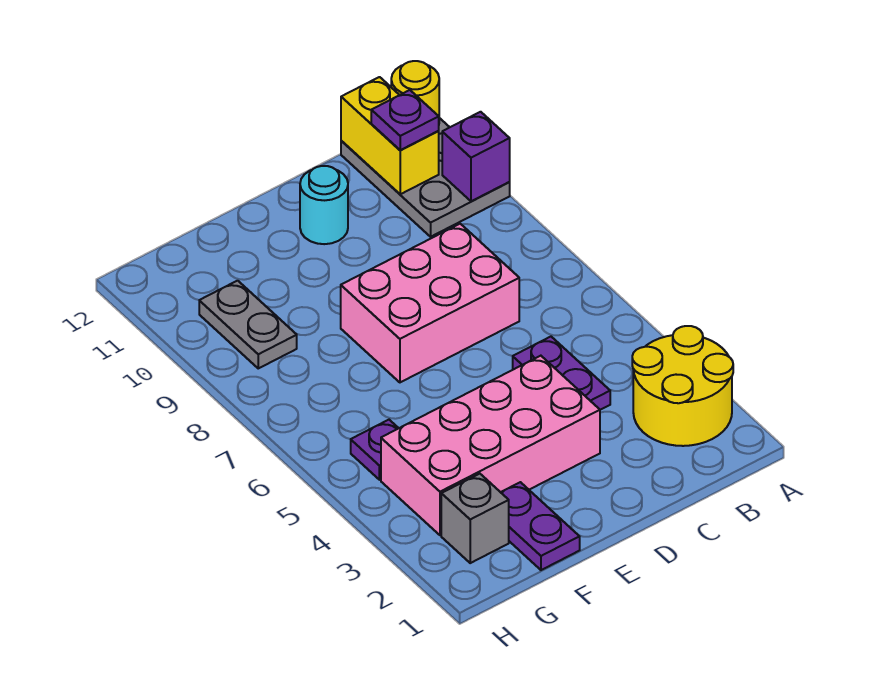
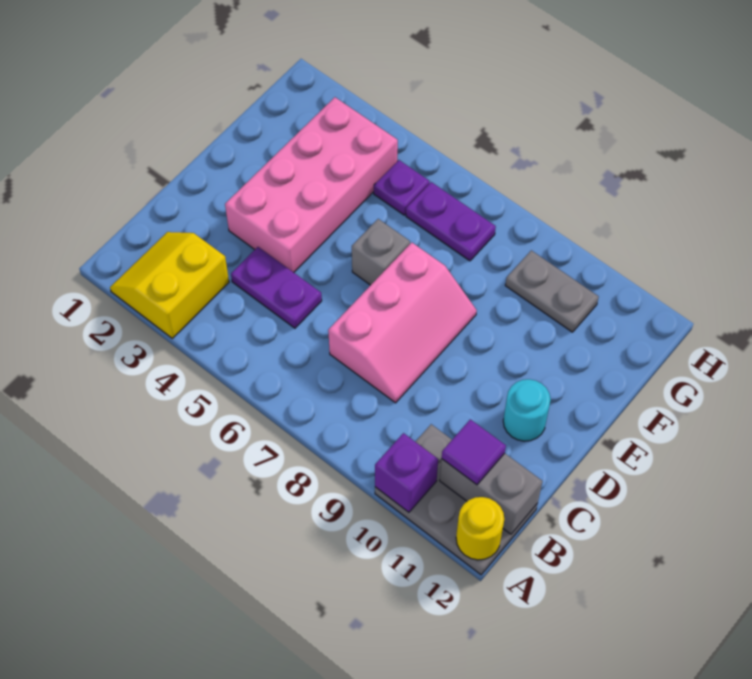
yellow round brick A2:B3 level 1 -> yellow slope A2:B3 level 1 top 3
yellow brick B11:B12 level 2 -> grey brick B11:B12 level 2
purple plate B11 level 3 -> purple tile B11 level 3
pink brick C7:E8 level 1 -> pink slope C7:E8 level 1 top 7
purple plate F1:F2 level 1 -> purple plate G6:G7 level 1
grey brick G2 level 1 -> grey brick E6 level 1

